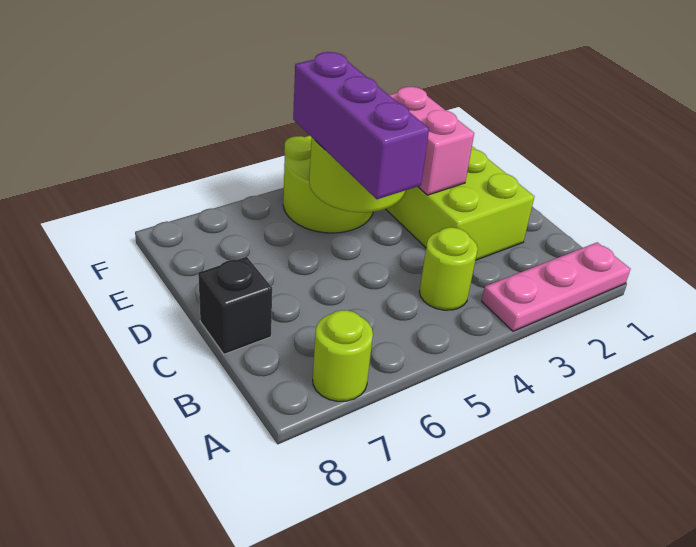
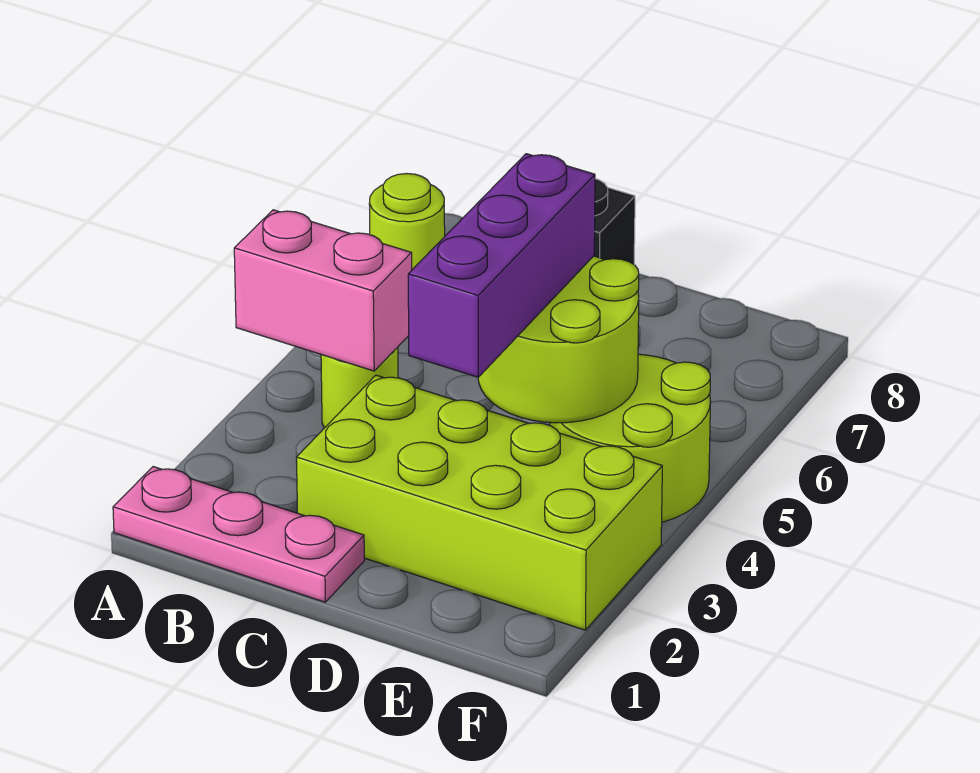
pink plate A1:A3 level 1 -> pink plate A1:C1 level 1
purple brick C5:E5 level 3 -> purple brick D3:D5 level 3
pink brick D3:E3 level 2 -> pink brick A4:B4 level 2

